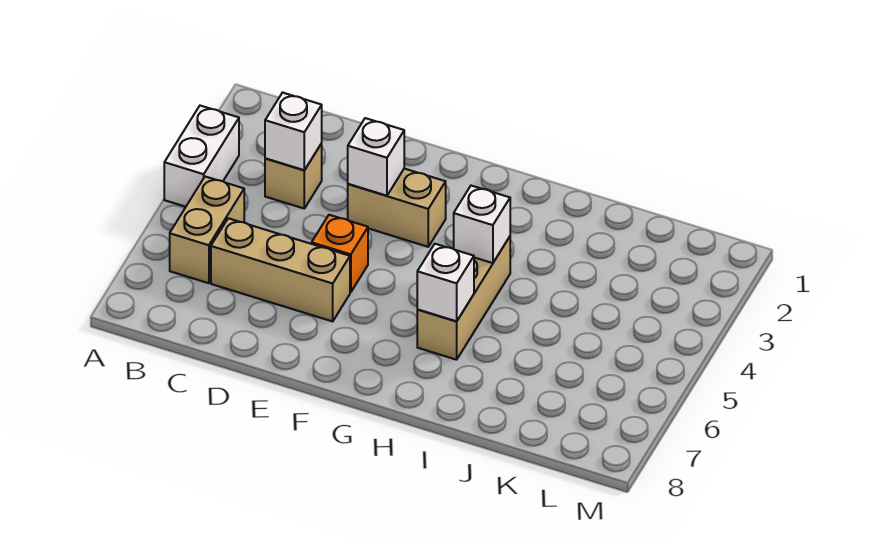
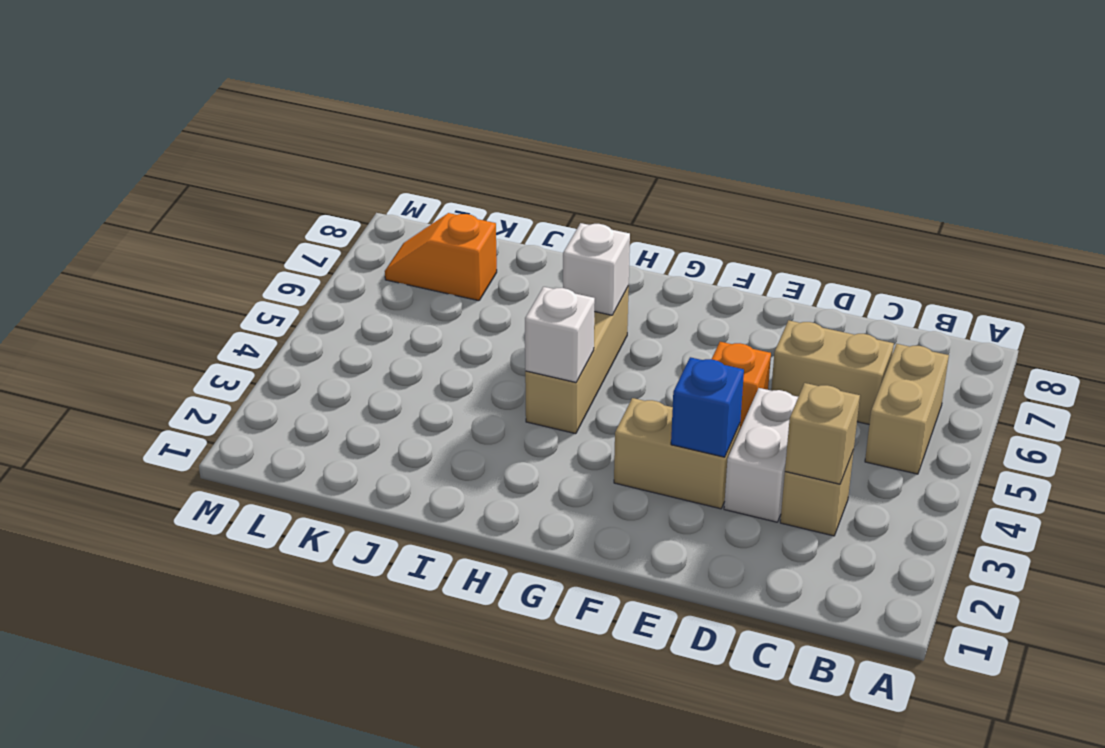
white brick A3:A4 level 1 -> white brick D3:D4 level 1
white brick C3 level 2 -> tan brick C3 level 2
tan brick C6:E6 level 1 -> tan brick C6:D6 level 1
white brick E3 level 2 -> blue brick E3 level 2
none -> orange slope K7:L7 level 1 top K

